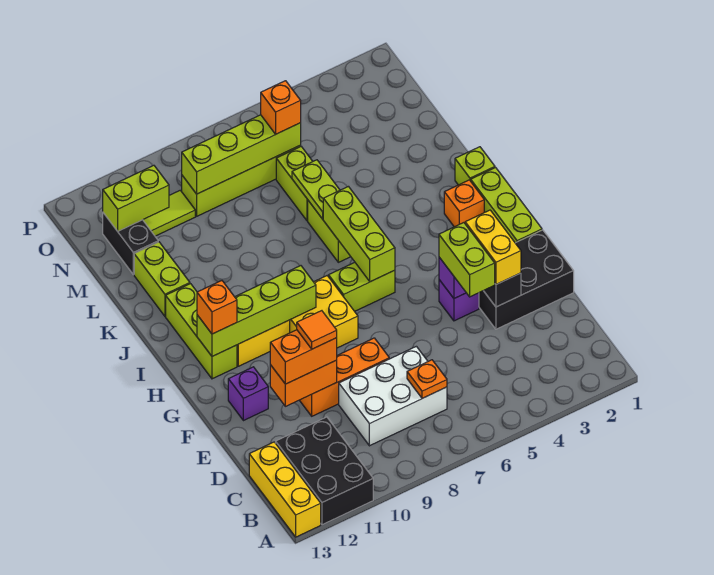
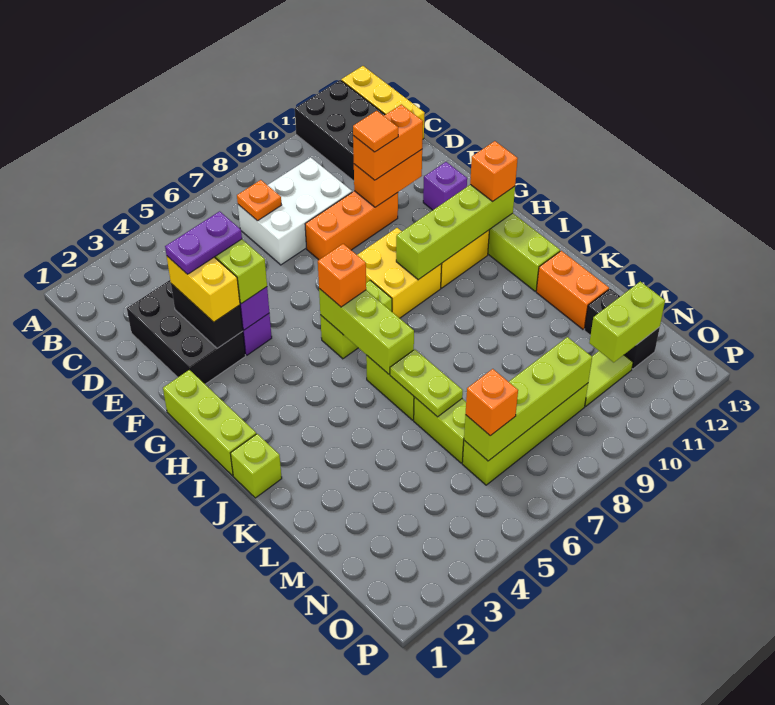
black brick E1:F3 level 1 -> black brick D2:F3 level 1
none -> purple plate E3:E4 level 4
orange brick I2 level 1 -> orange brick H6 level 3
lime brick K12:L12 level 1 -> orange brick K12:L12 level 1

